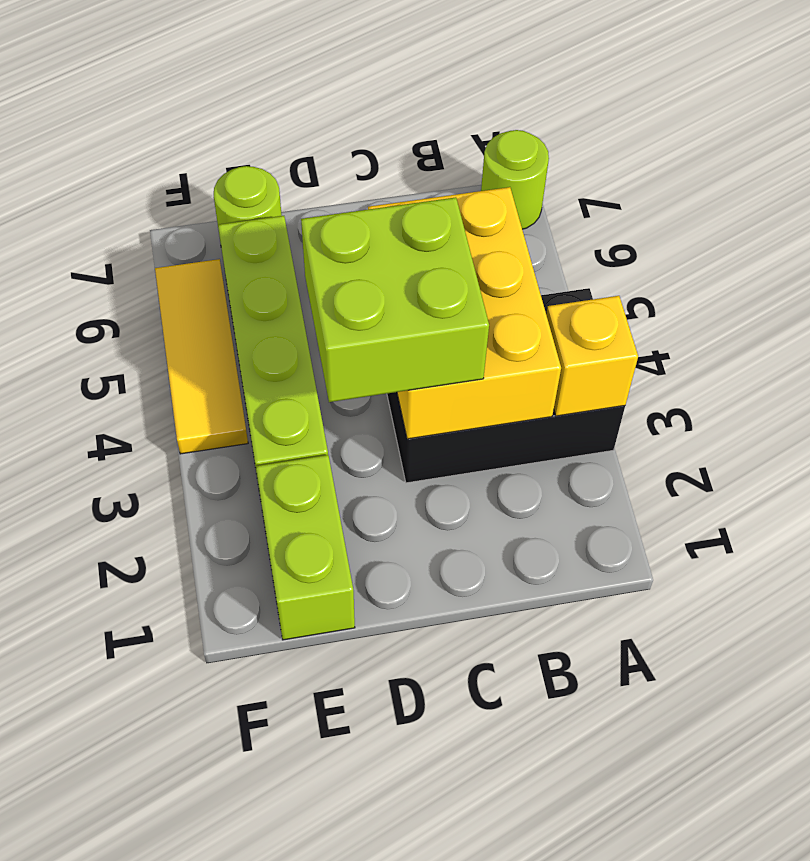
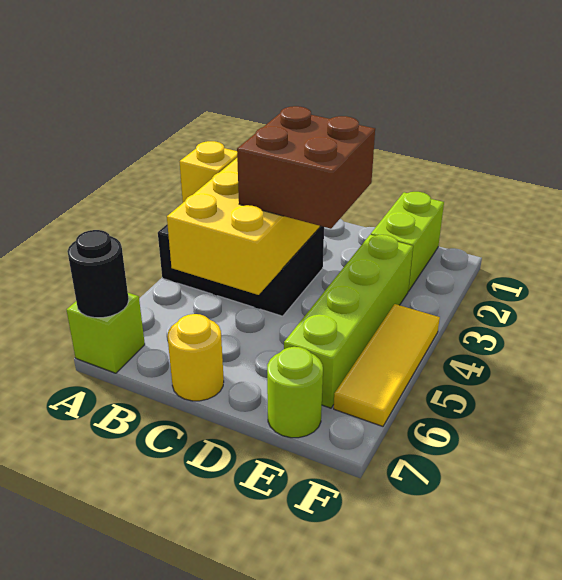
lime round brick A7 level 1 -> lime brick A7 level 1
none -> black round brick A7 level 2
lime brick C3:D4 level 3 -> brown brick C3:D4 level 3
none -> yellow round brick C7 level 1

